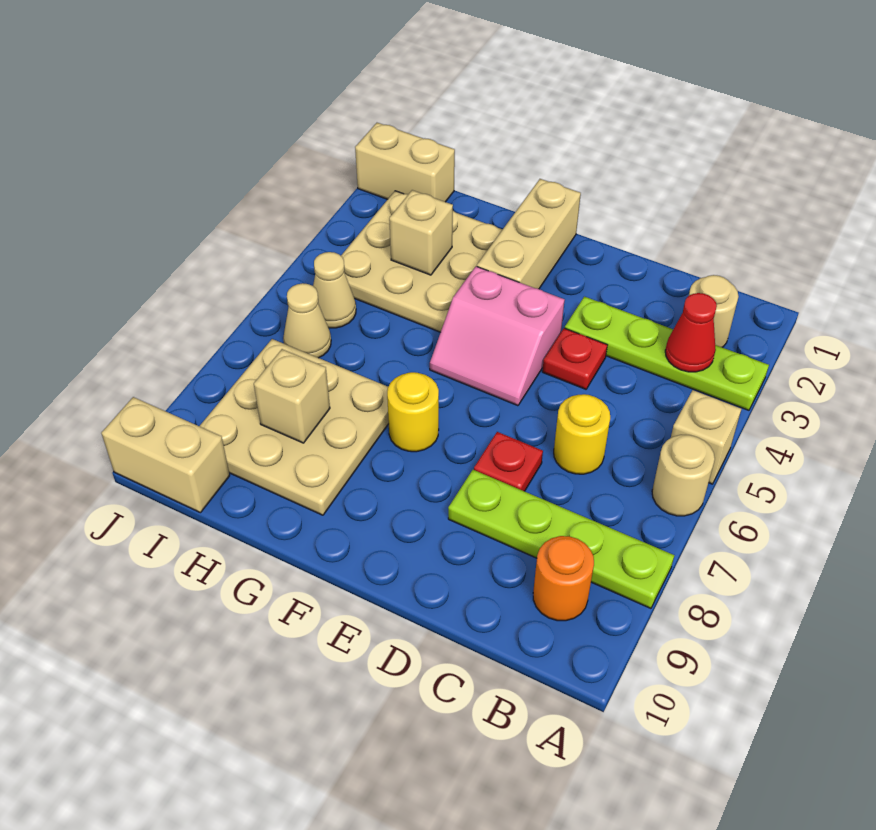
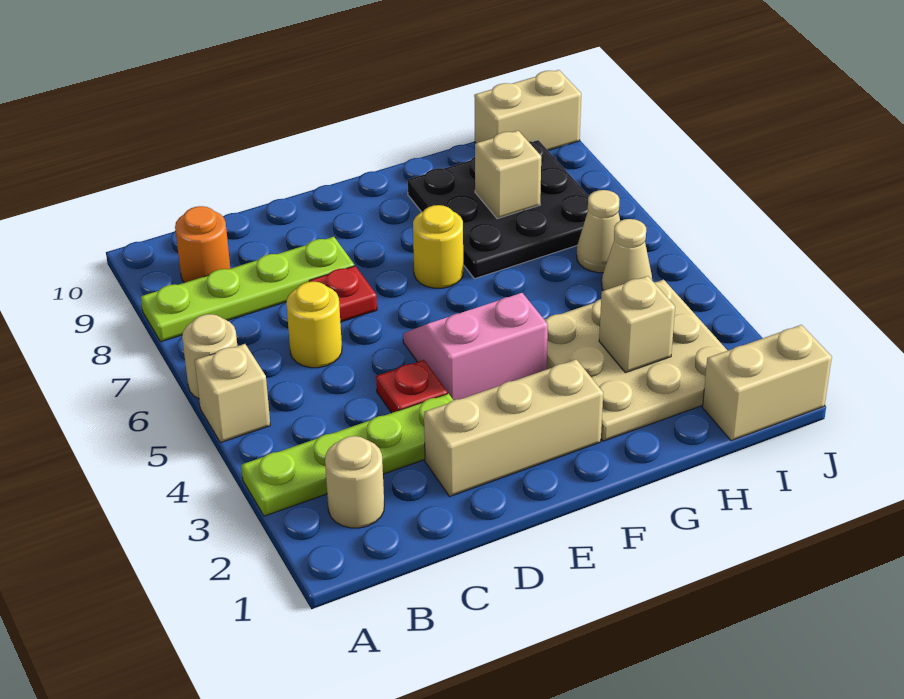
red cone B3 level 2 -> none
tan brick F1:F3 level 1 -> tan brick D2:F2 level 1
tan plate G7:I9 level 1 -> black plate G7:I9 level 1

